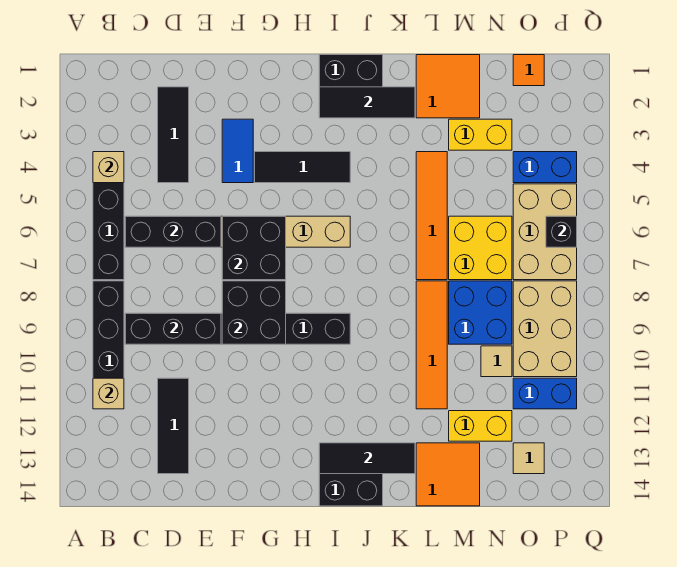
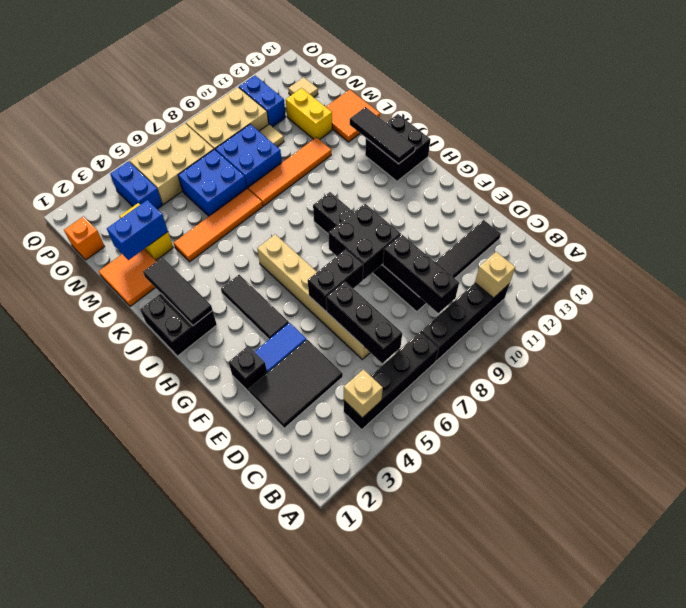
black tile D2:D4 level 1 -> black tile D2:E4 level 1
black brick F6:G7 level 2 -> black brick F6:F7 level 2
none -> blue brick M2:M3 level 2
yellow brick M6:N7 level 1 -> blue brick M6:N7 level 1
orange tile O1 level 1 -> orange brick O1 level 1
black brick P6 level 2 -> black brick F2 level 1

